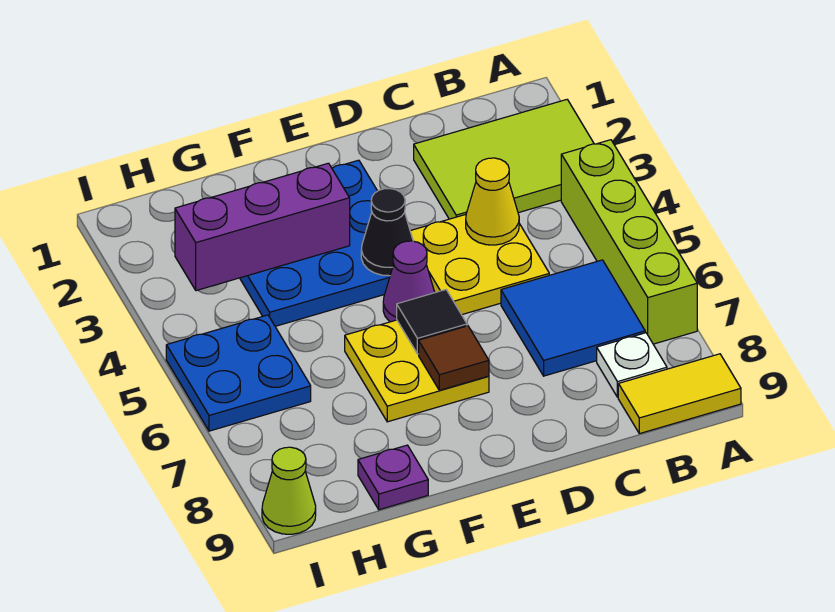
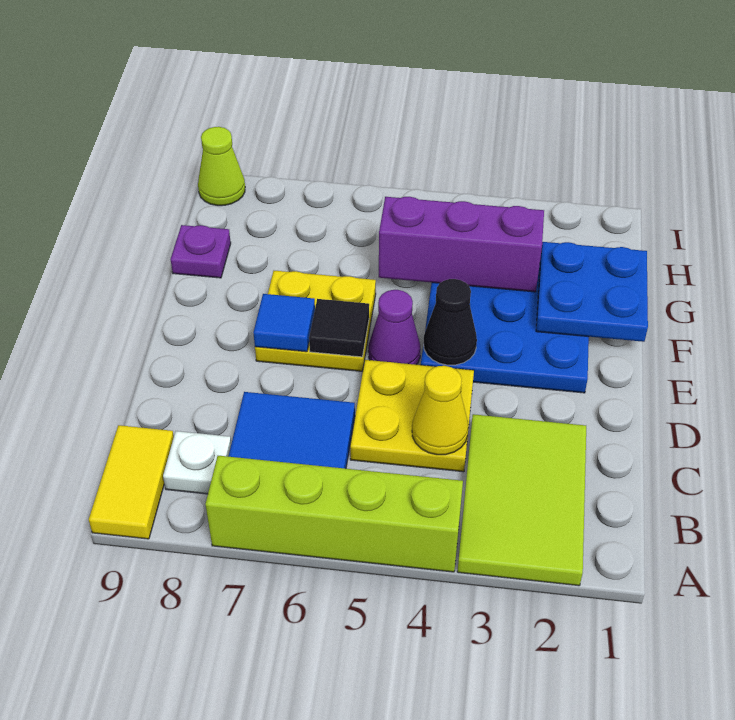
brown tile E7 level 2 -> blue tile E7 level 2
purple brick F3:H3 level 2 -> purple brick G3:G5 level 2
blue plate H5:I6 level 1 -> blue plate F1:G2 level 2

